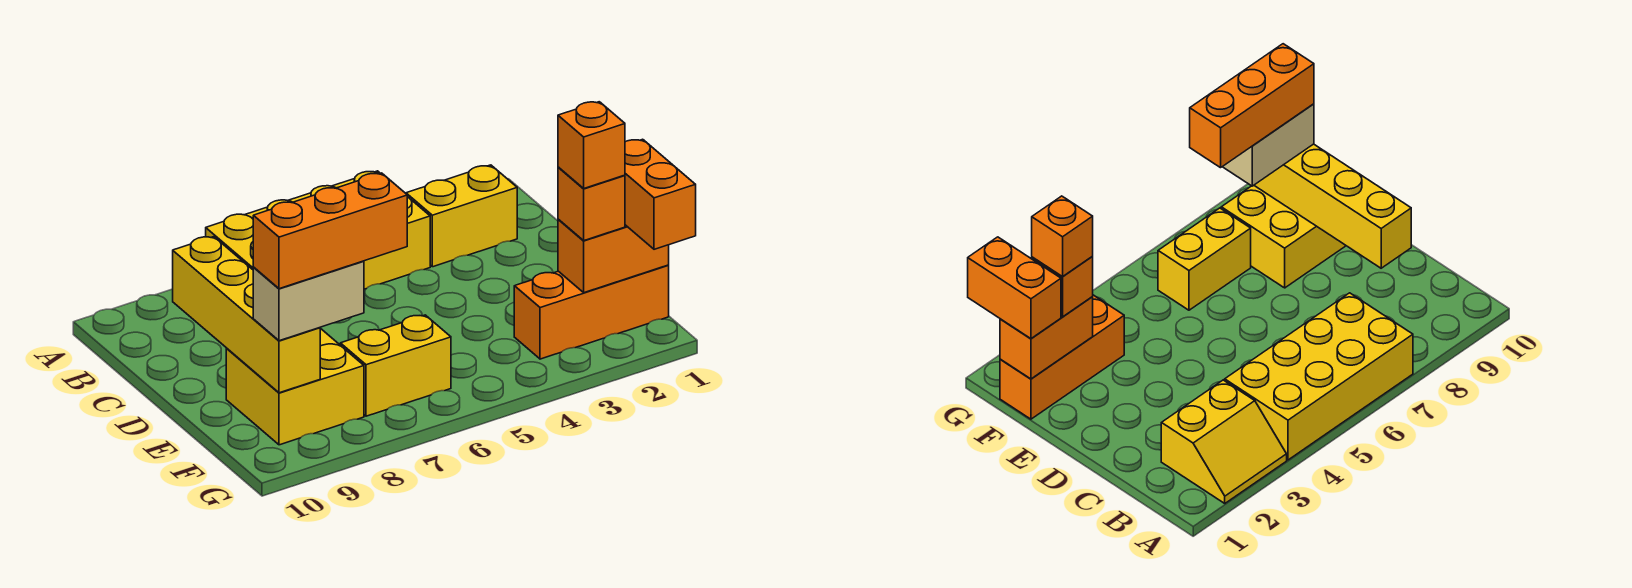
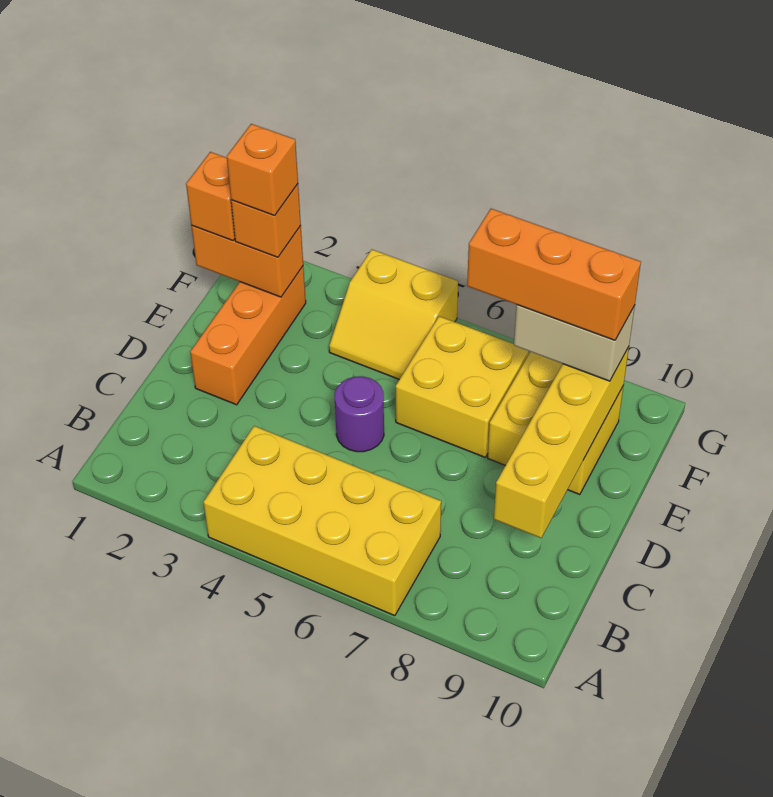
yellow slope A2:B3 level 1 top B -> yellow slope F4:G5 level 1 top G
none -> purple round brick D5 level 1
orange brick F1:F3 level 1 -> orange brick D2:F2 level 1
orange brick F1:G1 level 3 -> orange brick F1 level 3
yellow brick F6:F7 level 1 -> yellow brick E6:F7 level 1

